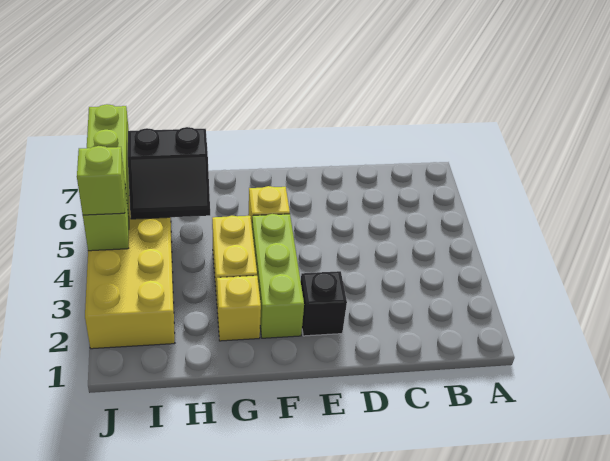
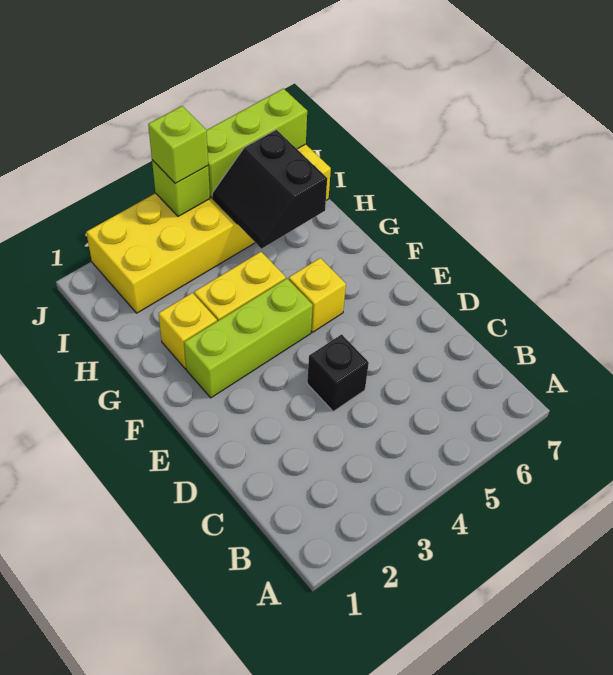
black brick E2 level 1 -> black brick D4 level 1

